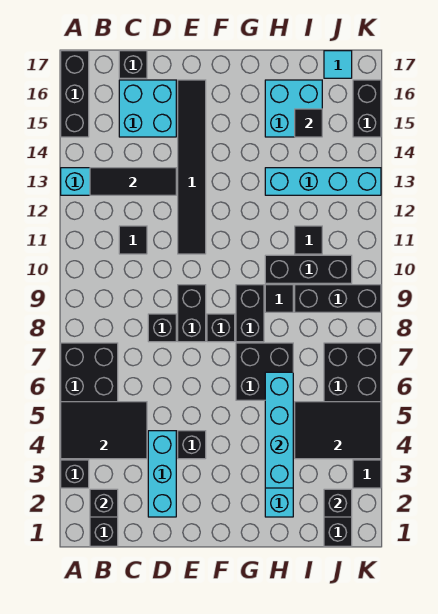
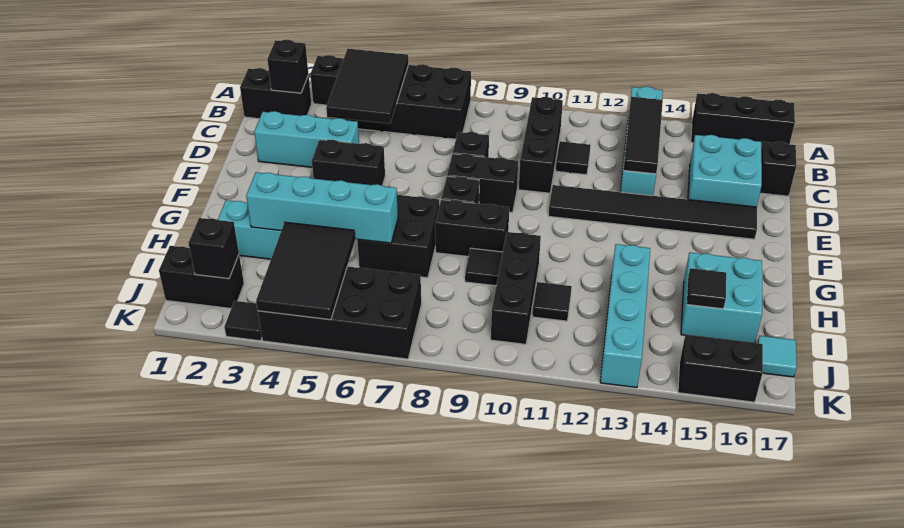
black brick E4 level 1 -> black brick E4:E5 level 1
black brick I9:K9 level 1 -> black brick B10:D10 level 1

